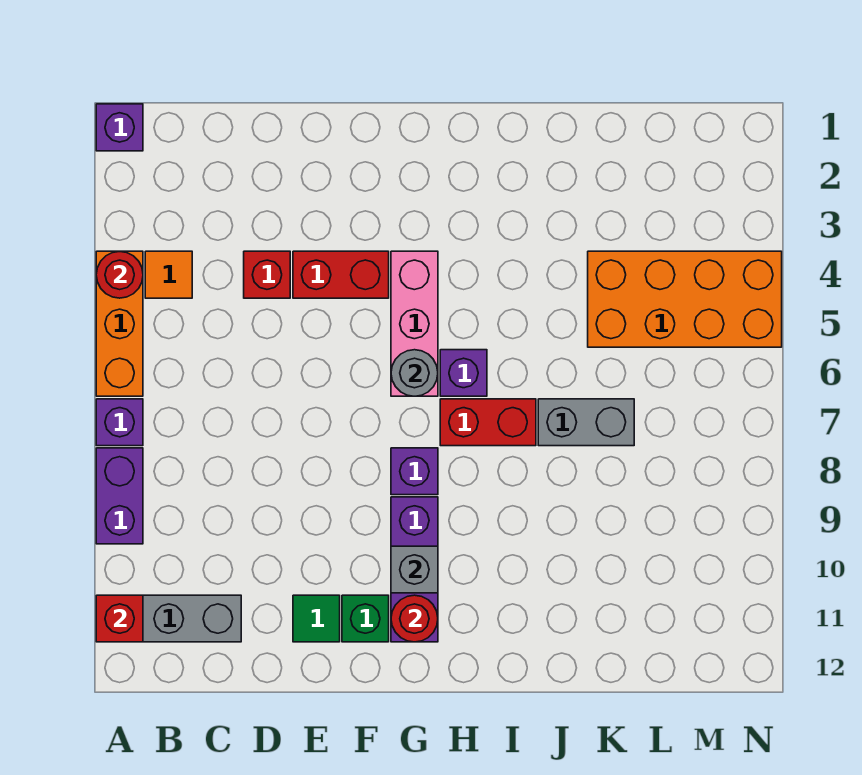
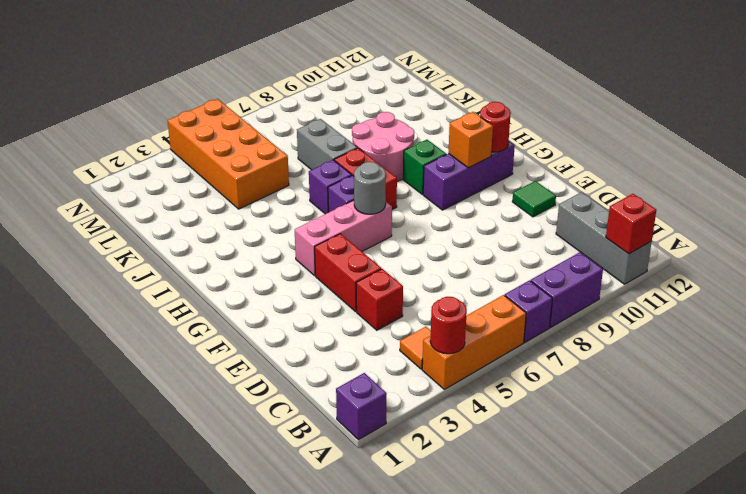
green brick F11 level 1 -> green brick H9 level 1
purple brick G8 level 1 -> purple brick I6 level 1
grey brick G10 level 2 -> orange brick G10 level 2
none -> pink round brick I8:J9 level 1

